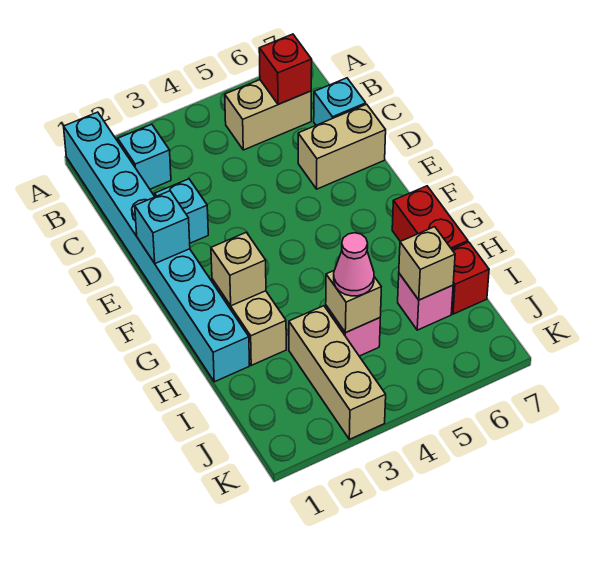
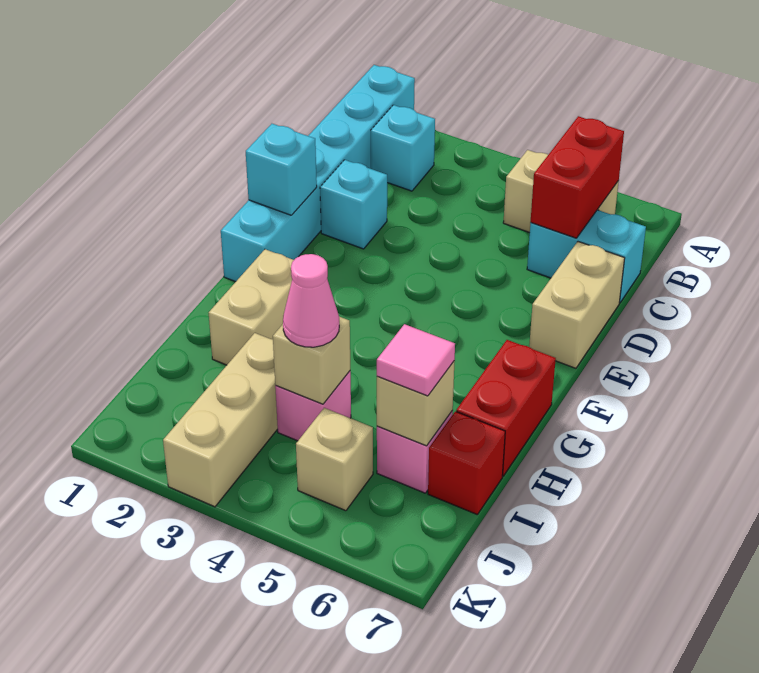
cyan brick A1:H1 level 1 -> cyan brick A1:F1 level 1
red brick B6 level 2 -> red brick B6:C6 level 2
cyan brick C7 level 1 -> cyan brick C6:C7 level 1
tan brick D6:D7 level 1 -> tan brick D7:E7 level 1
tan brick G2 level 2 -> tan brick J5 level 1
none -> pink tile I6 level 3

